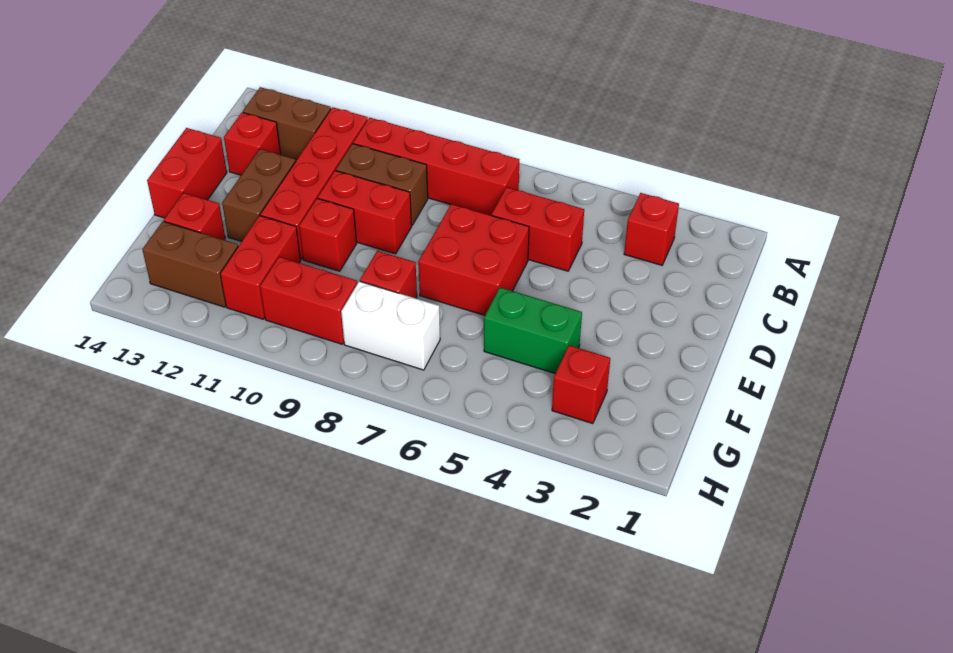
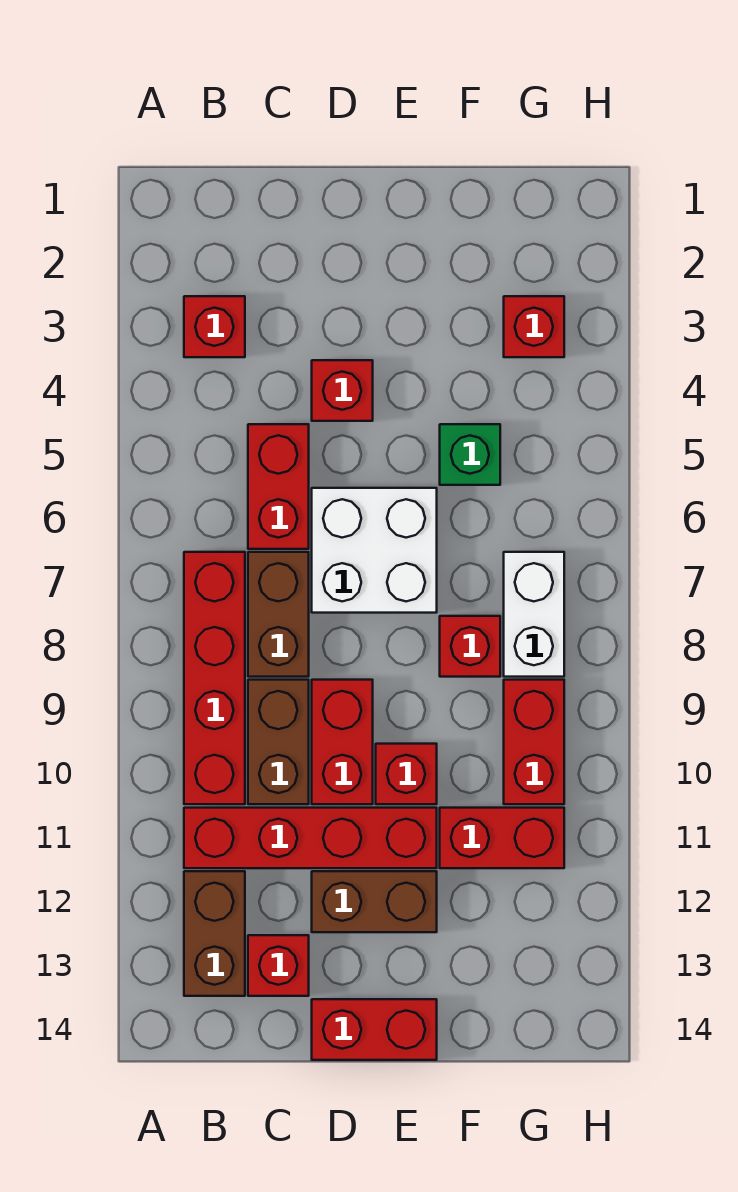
red brick D6:E7 level 1 -> white brick D6:E7 level 1
green brick F4:F5 level 1 -> green brick F5 level 1
red brick F13 level 1 -> red brick D4 level 1
brown brick G12:G13 level 1 -> brown brick C7:C8 level 1

